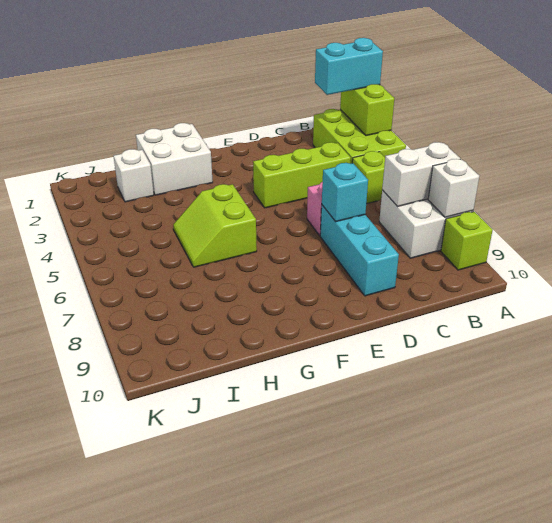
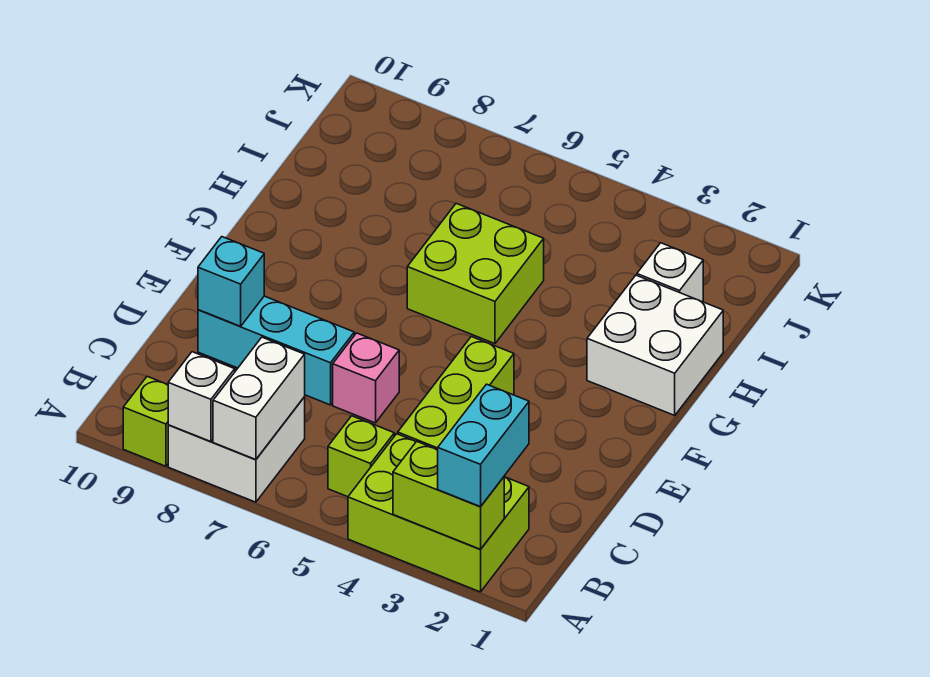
cyan brick D7 level 2 -> cyan brick D9 level 2
lime slope G5:H6 level 1 top G -> lime brick G5:H6 level 1

